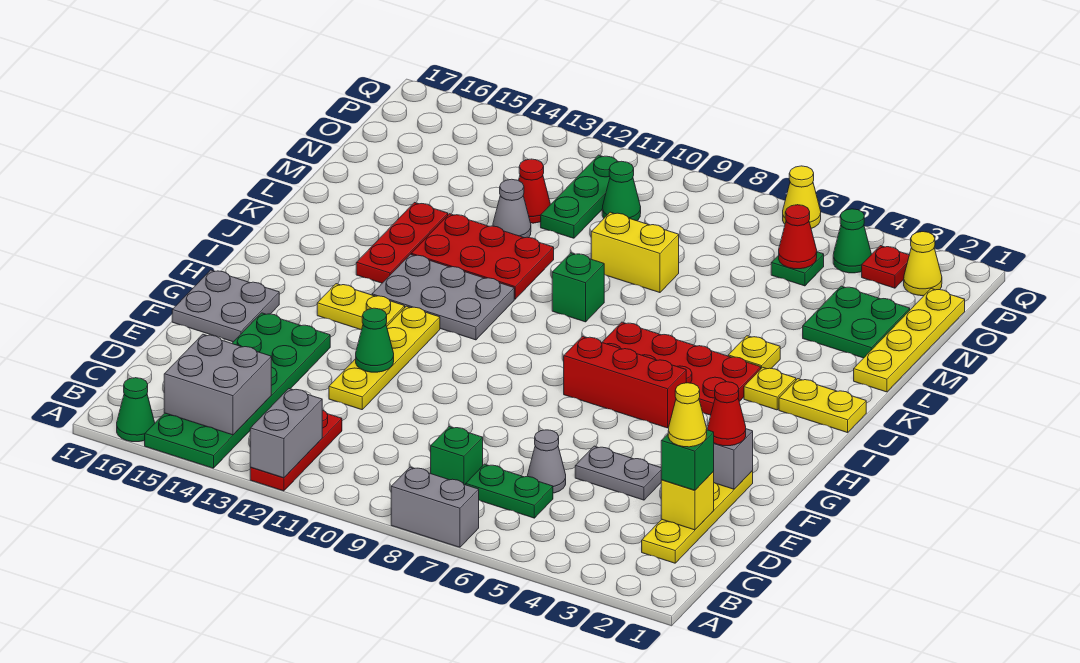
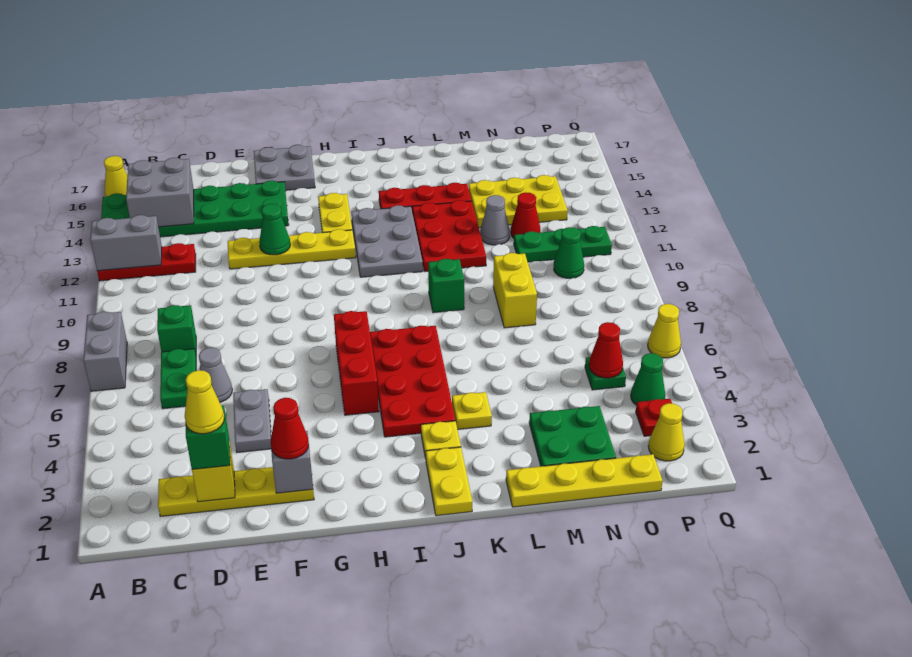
green cone A16 level 1 -> yellow cone A16 level 1
none -> yellow plate M13:O14 level 1

